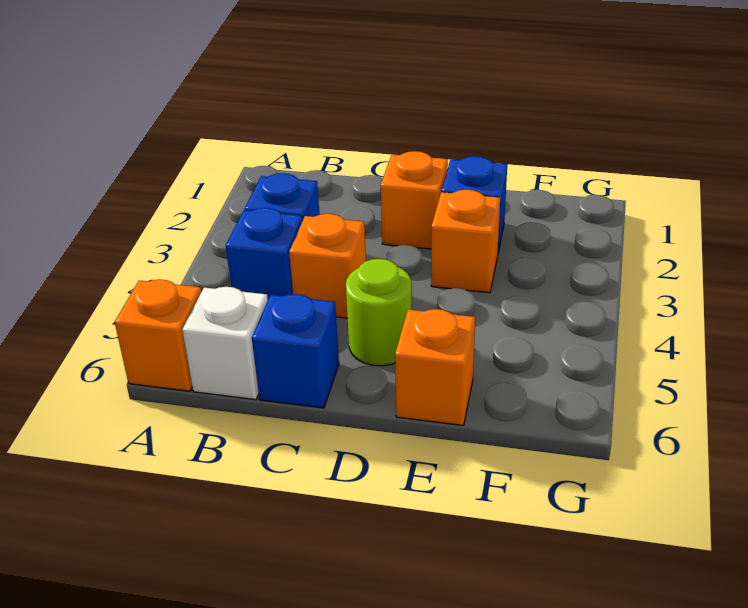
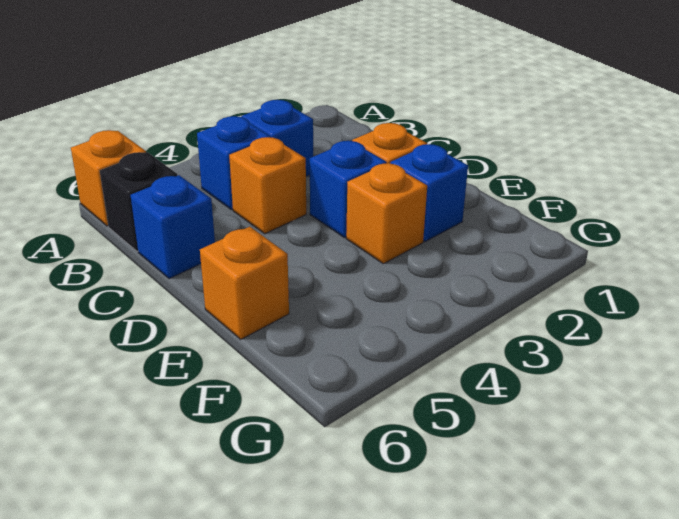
white brick B6 level 1 -> black brick B6 level 1
none -> blue brick D3 level 1
lime round brick D5 level 1 -> none

